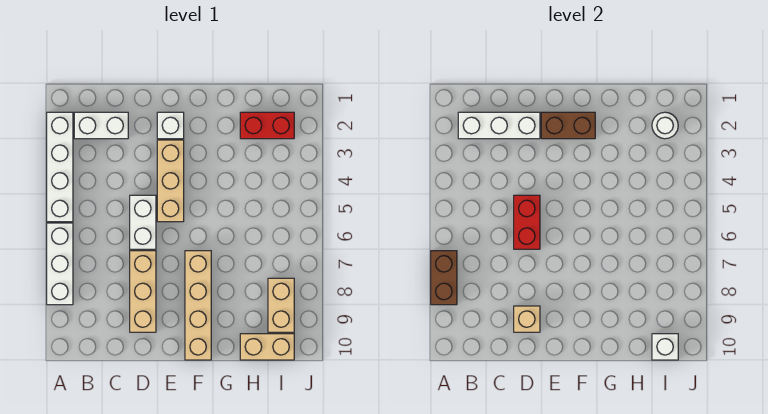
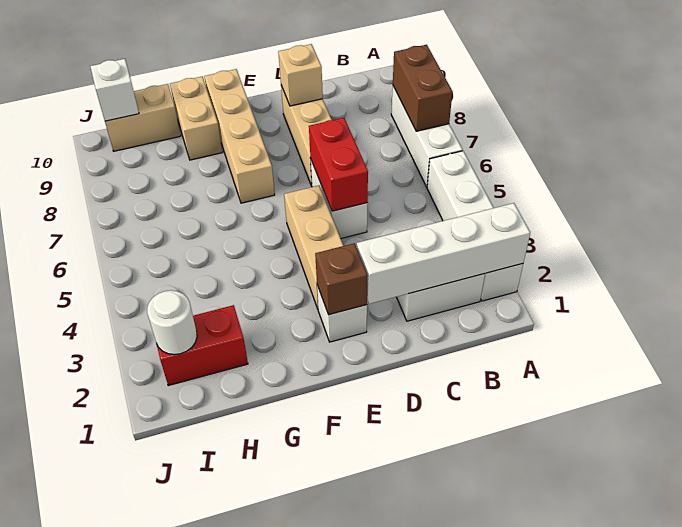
white brick B2:D2 level 2 -> white brick A2:D2 level 2
brown brick E2:F2 level 2 -> brown brick E2 level 2
tan brick I8:I9 level 1 -> tan brick G9:G10 level 1

